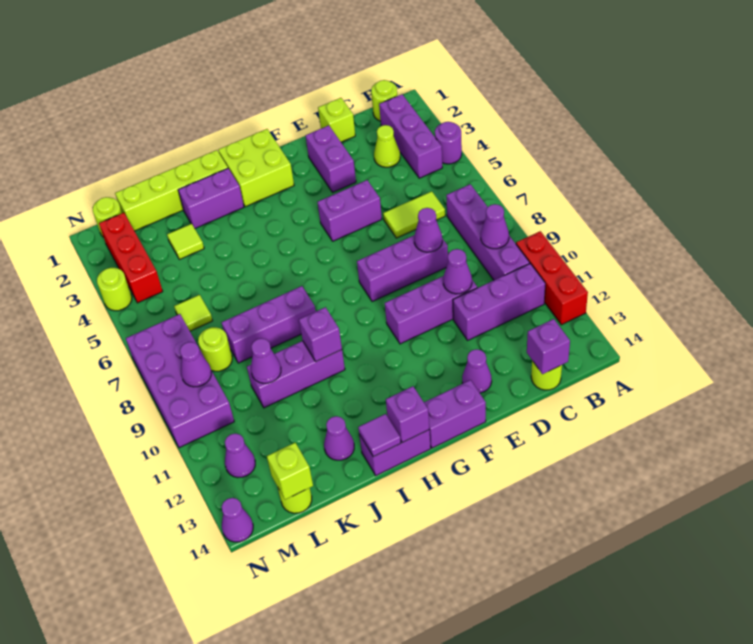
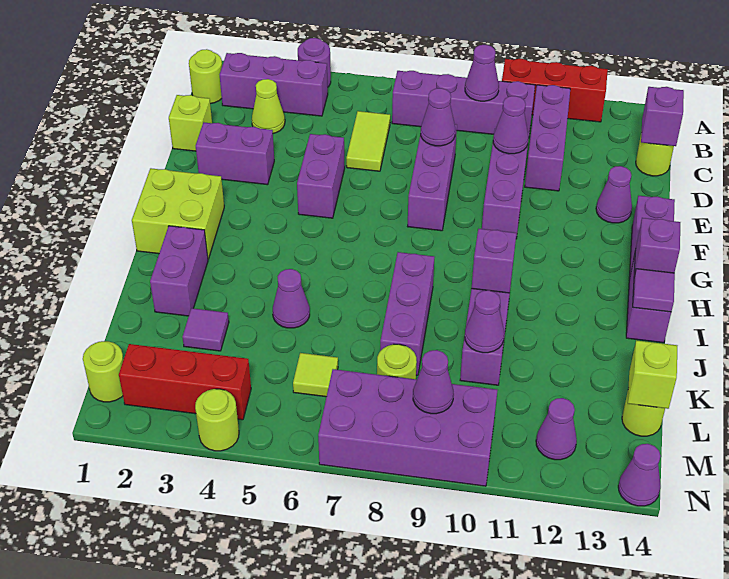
lime brick I1:L1 level 1 -> none
purple cone J13 level 1 -> purple cone J5 level 1
lime tile K3 level 1 -> purple tile K3 level 1

